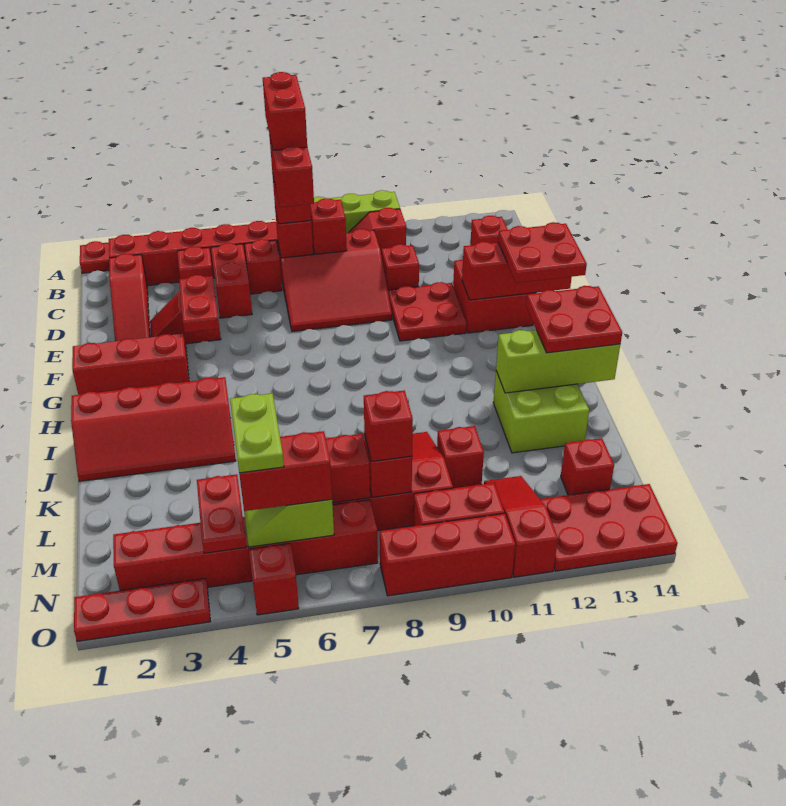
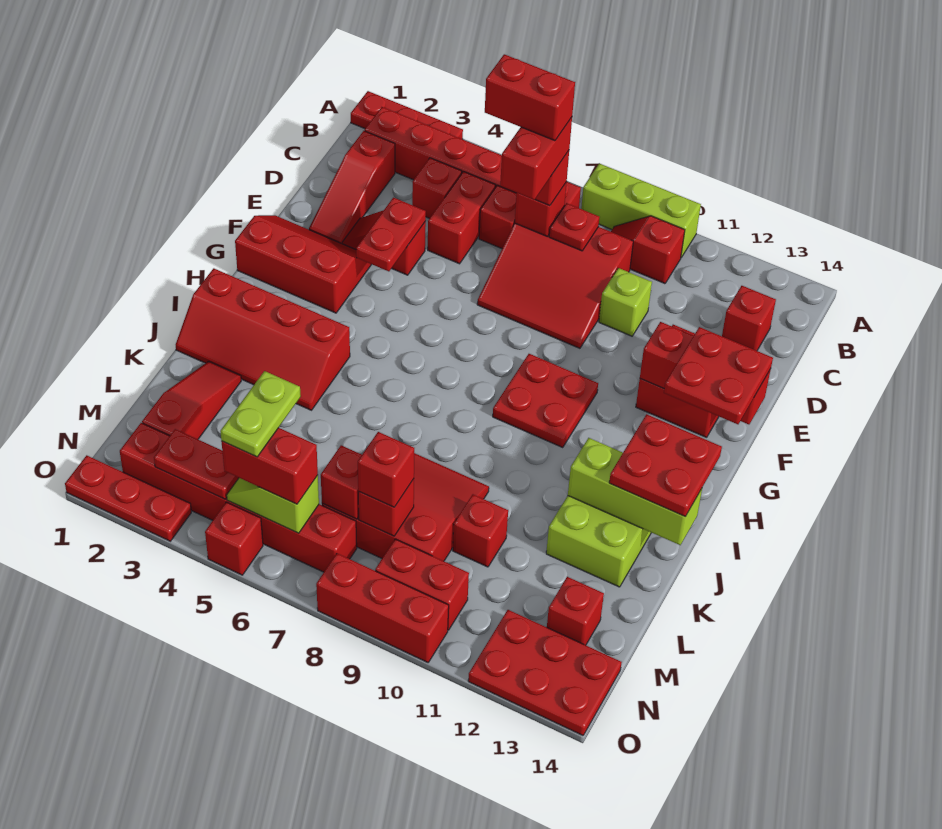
red brick B7:C7 level 5 -> red brick C6:C7 level 5
red brick C8 level 2 -> red plate C8 level 2
red brick D10 level 1 -> lime brick D10 level 1
red plate E10:F11 level 1 -> red plate G9:H10 level 1
red plate M4:N4 level 2 -> red plate N3:N4 level 2
red slope M11:O11 level 1 top O -> red slope K2:M2 level 1 top M

